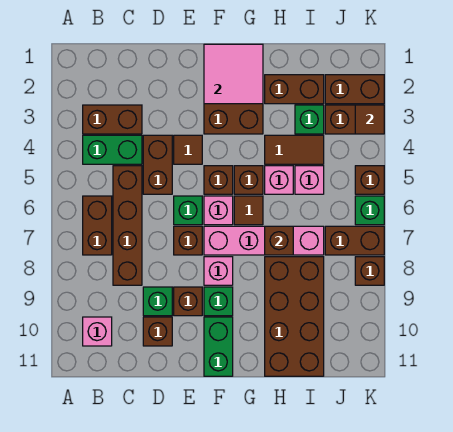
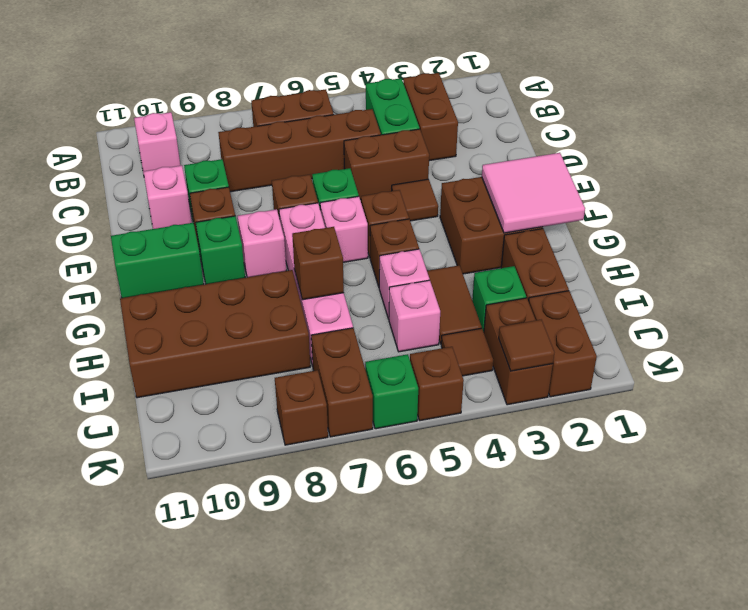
brown brick D10 level 1 -> pink brick D10 level 1
brown tile G6 level 1 -> brown tile J4 level 1

